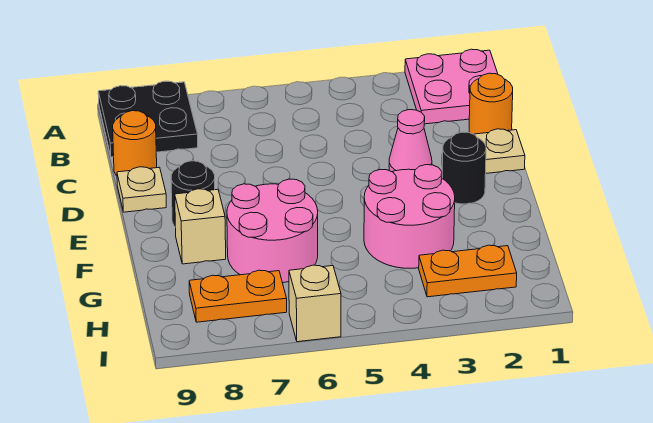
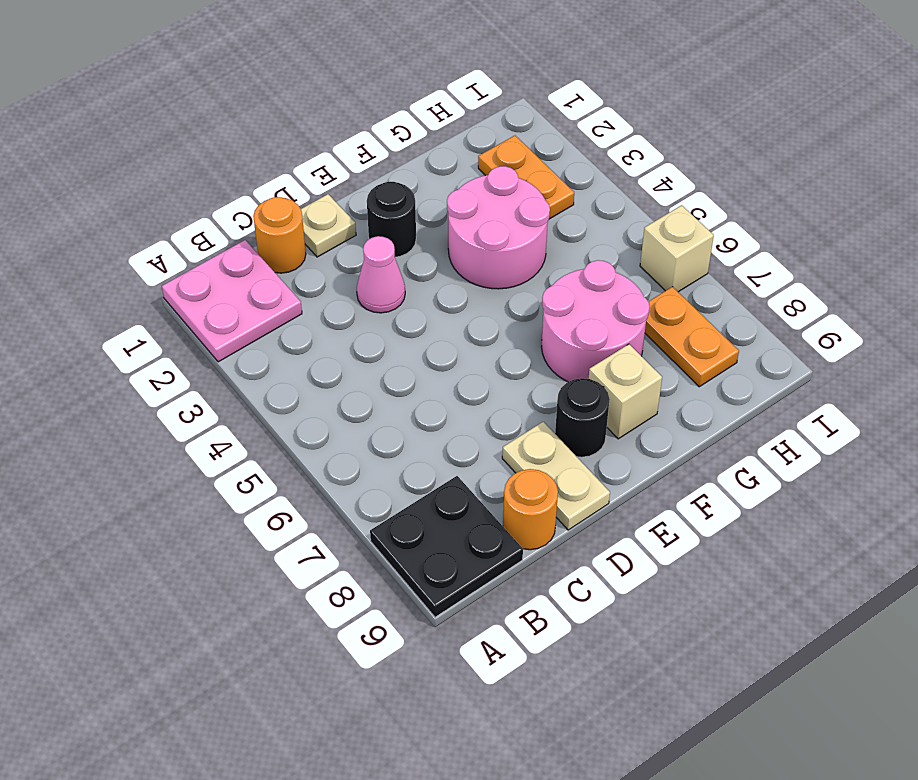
tan plate D9 level 1 -> tan plate D8:D9 level 1

